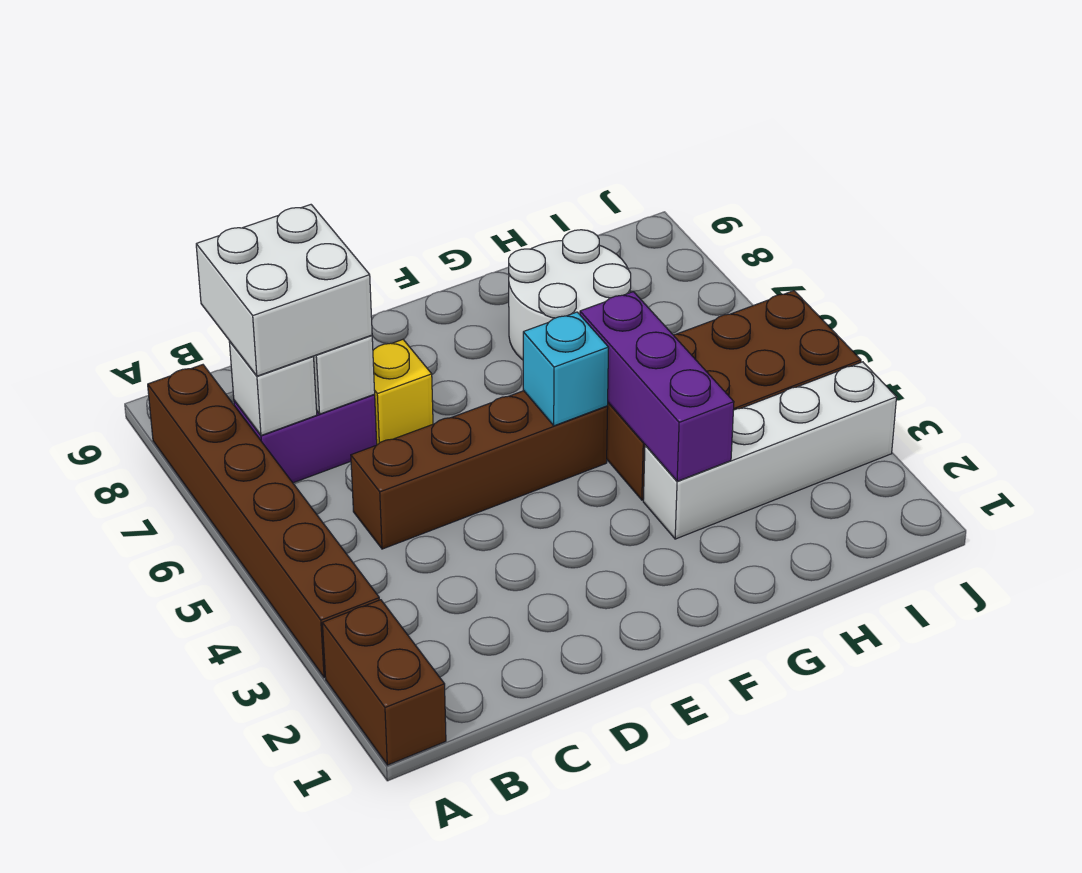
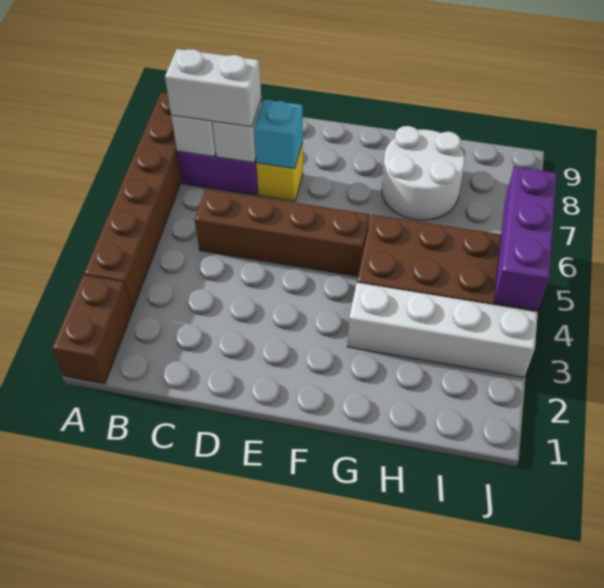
white brick B7:C8 level 3 -> white brick B7:C7 level 3
cyan brick F5 level 2 -> cyan brick D7 level 2
purple brick G3:G5 level 2 -> purple brick J4:J6 level 2

